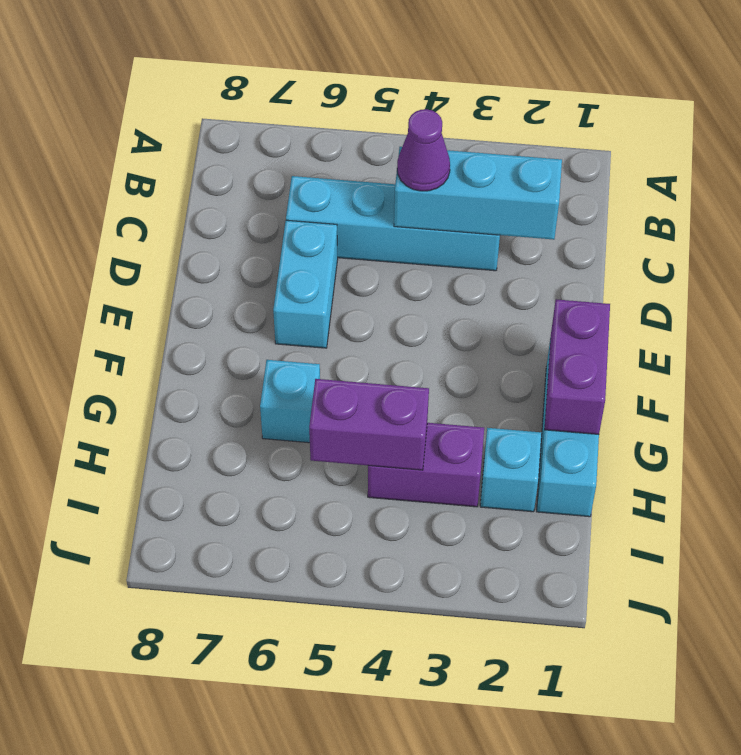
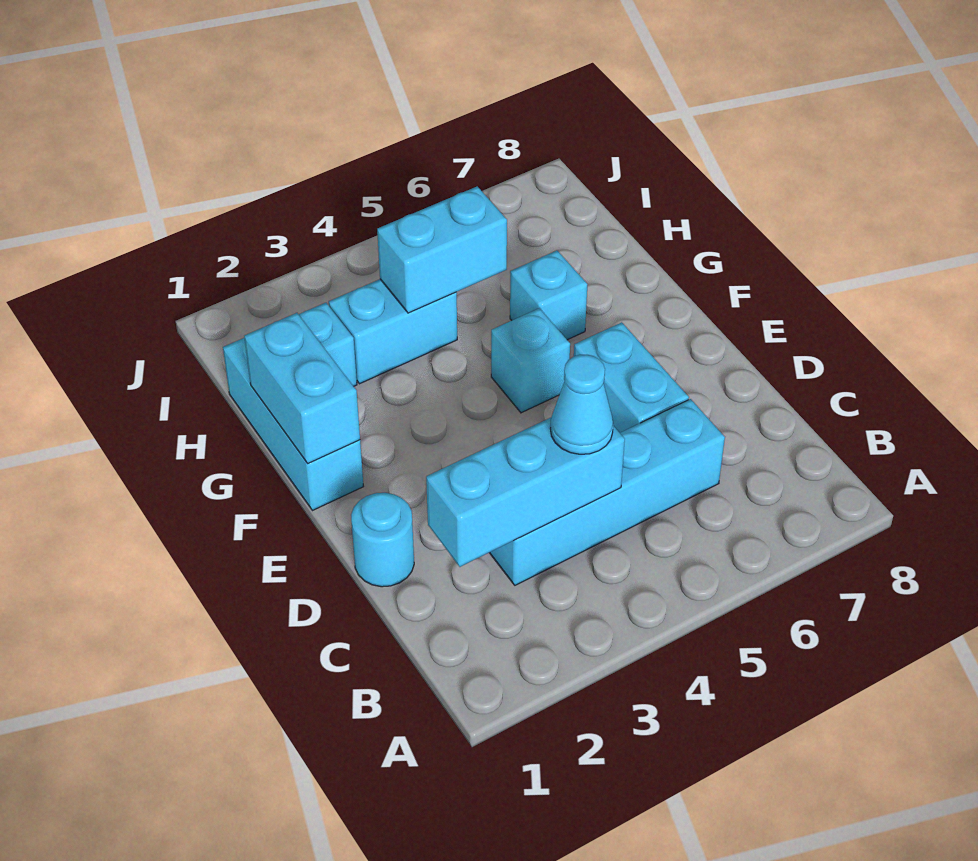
purple cone C4 level 3 -> cyan cone C4 level 3
none -> cyan round brick D1 level 1
purple brick F1:G1 level 2 -> cyan brick F1:G1 level 2
none -> cyan brick F5 level 1
purple brick H3:H4 level 1 -> cyan brick H3:H4 level 1
purple brick H4:H5 level 2 -> cyan brick H4:H5 level 2

